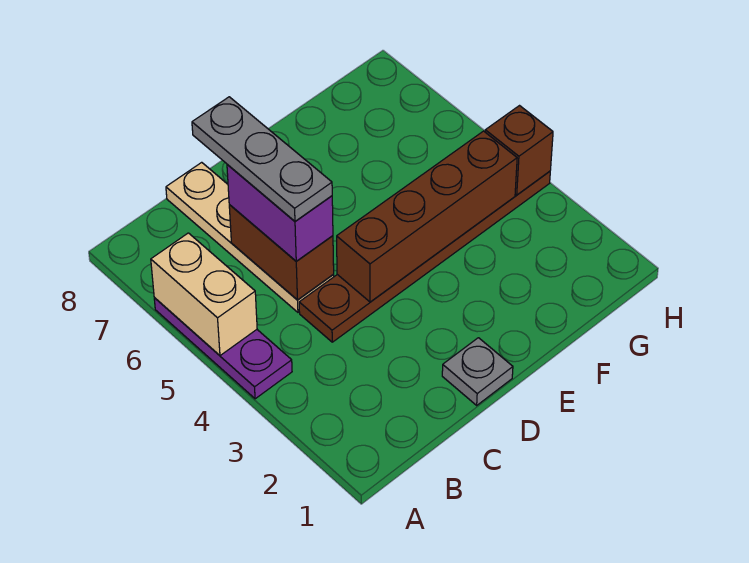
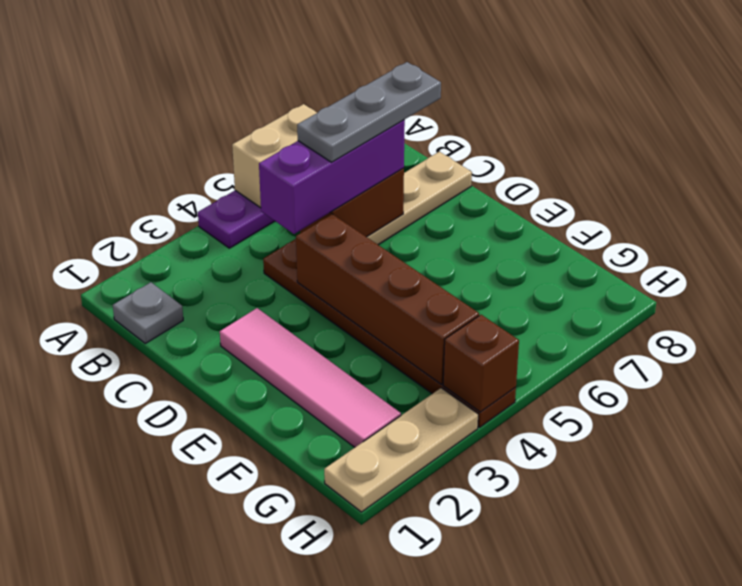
purple brick C5:C6 level 3 -> purple brick C4:C6 level 3
grey plate D1 level 1 -> grey plate B1 level 1
none -> pink tile D2:G2 level 1
none -> tan plate H1:H3 level 1

